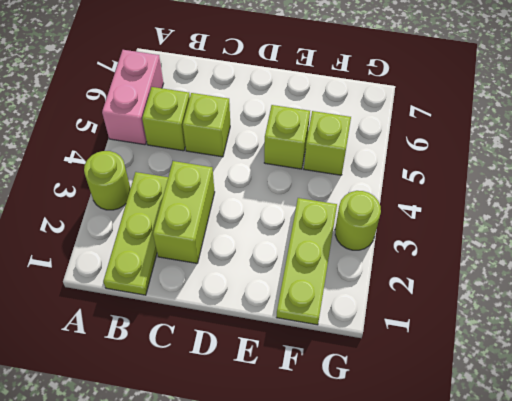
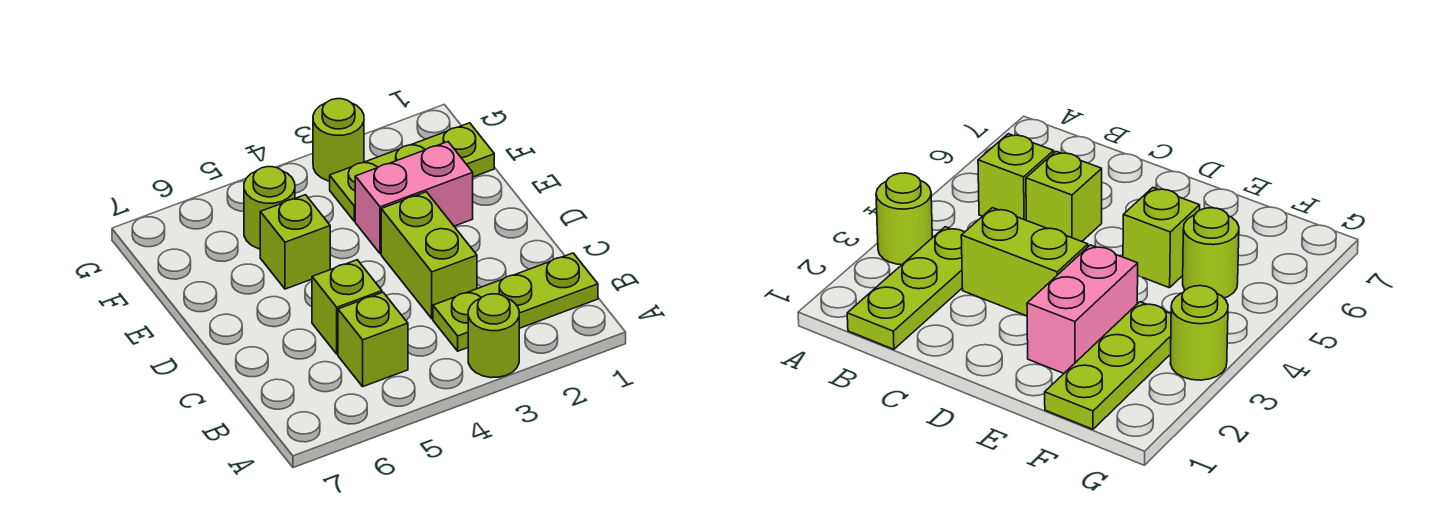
pink brick A5:A6 level 1 -> pink brick E2:E3 level 1
lime brick C2:C3 level 1 -> lime brick C3:D3 level 1
lime brick F5 level 1 -> lime round brick F5 level 1

